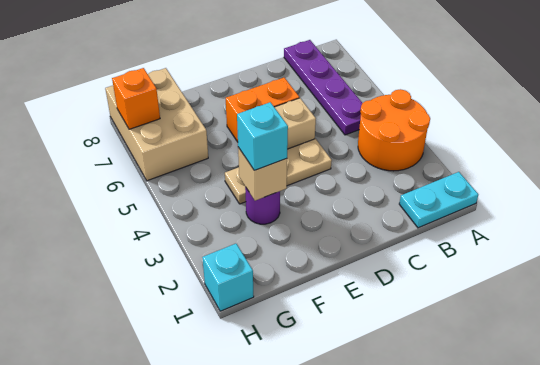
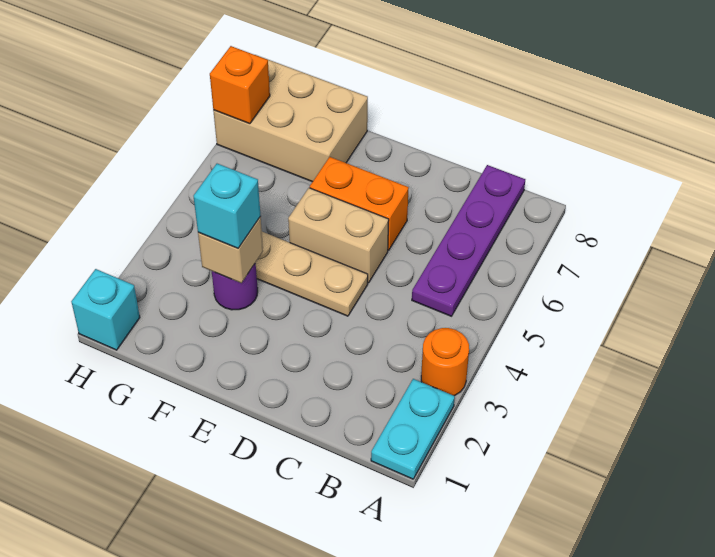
cyan plate A1:B1 level 1 -> cyan plate A1:A2 level 1
orange round brick A3:B4 level 1 -> orange round brick A3 level 1
tan brick G6:H8 level 1 -> tan brick F7:H8 level 1

